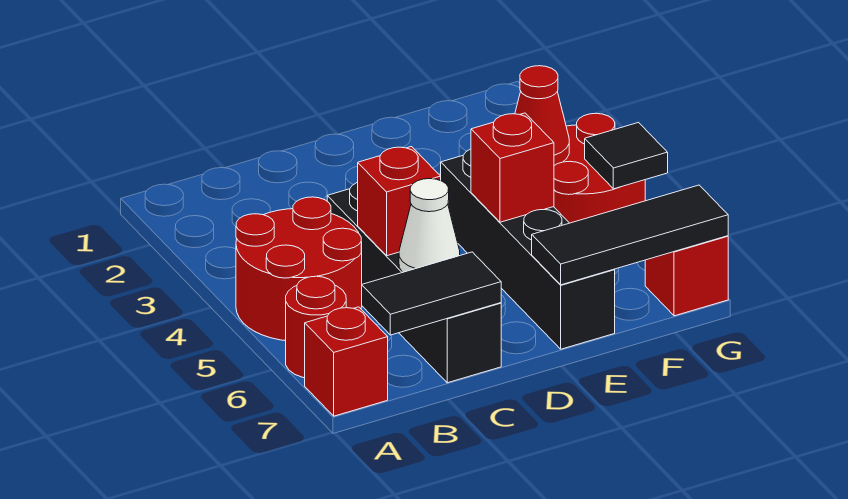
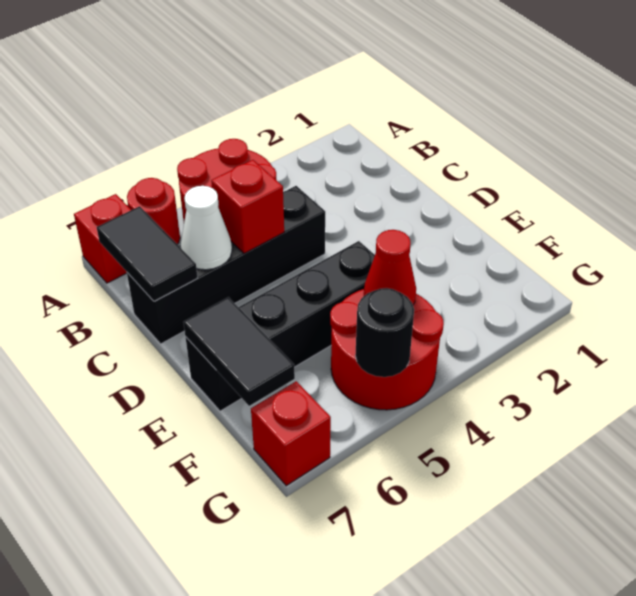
red brick E5 level 2 -> none
black tile E7:G7 level 2 -> black tile E7:F7 level 2
black tile G5 level 2 -> black round brick G5 level 2

